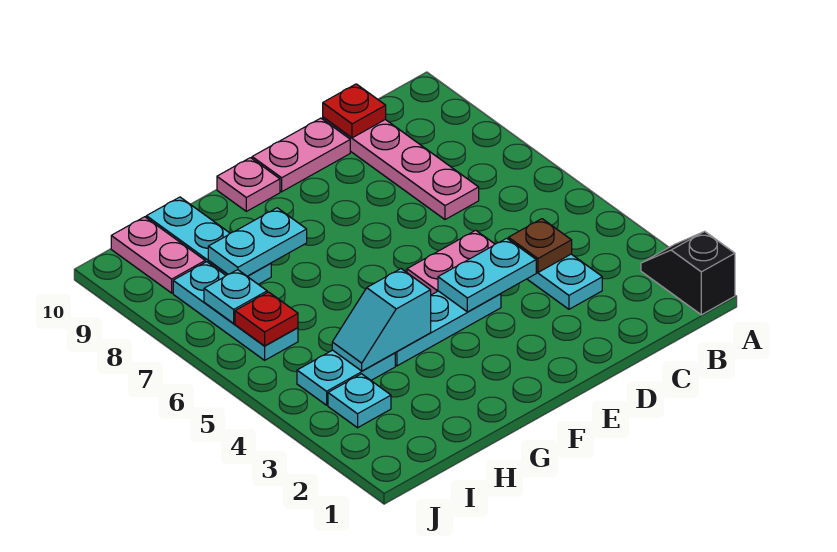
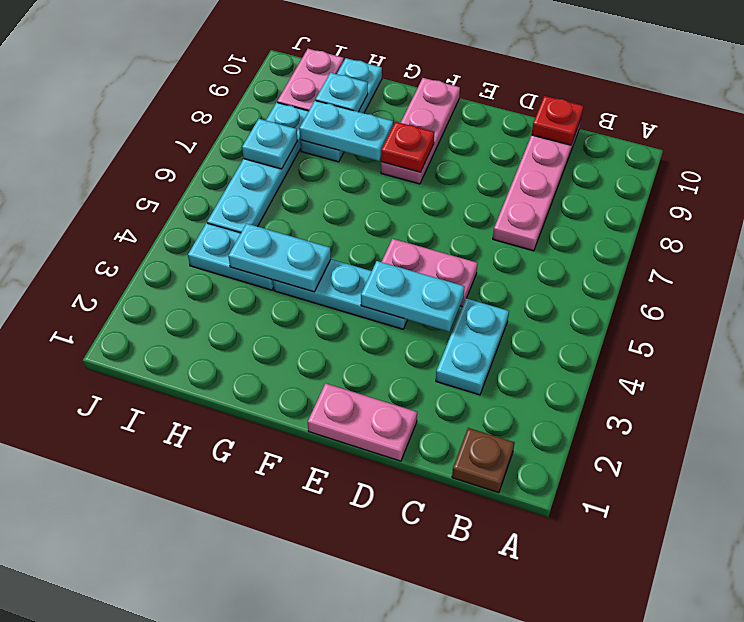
black slope A1:A2 level 1 top 1 -> none
brown plate C4 level 2 -> brown plate B1 level 1
pink plate D10:E10 level 1 -> pink plate D1:E1 level 1
pink plate F10 level 1 -> pink plate F8:F10 level 1
cyan slope G4:H4 level 2 top G -> cyan plate G4:H4 level 2
cyan plate I3 level 1 -> cyan plate H9 level 2
cyan plate I6:I8 level 1 -> cyan plate I5:I8 level 1
red plate I6 level 2 -> red plate F8 level 2

